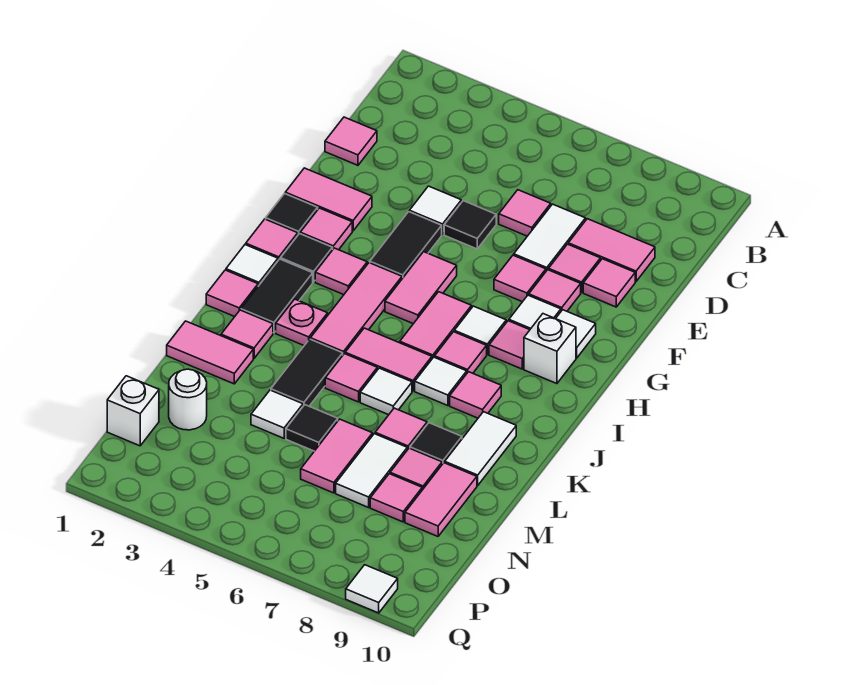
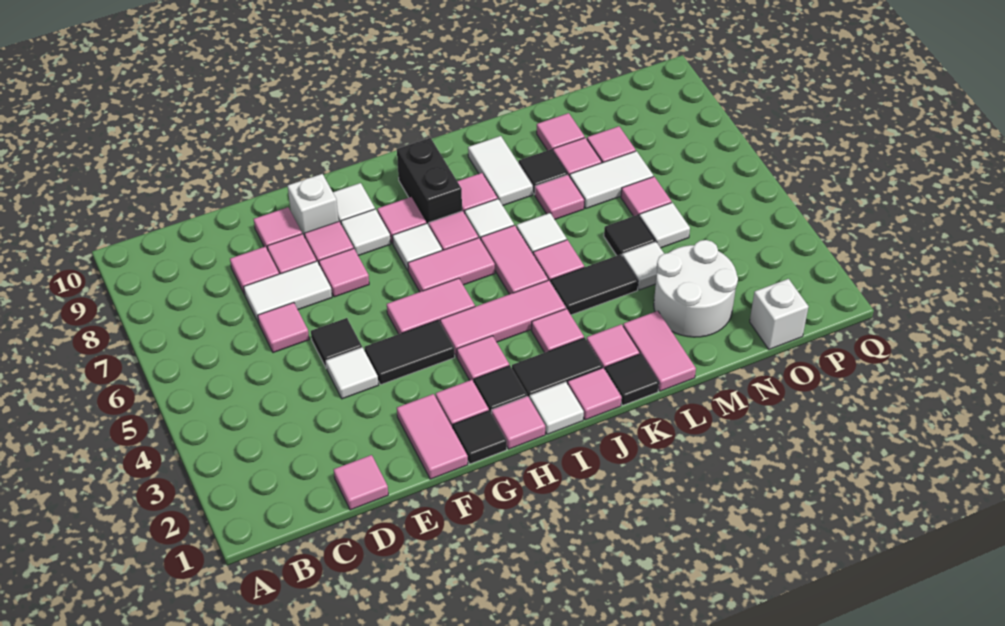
pink tile D8:D9 level 1 -> pink tile D8 level 1
white brick H9 level 1 -> white brick F9 level 1
none -> black brick I8:I9 level 1
pink plate J3 level 1 -> pink tile J3 level 1
none -> black tile K1 level 1
white tile K9:L9 level 1 -> white tile K8:K9 level 1
pink tile M6:N6 level 1 -> pink tile N6 level 1
pink tile M9:N9 level 1 -> pink tile M9 level 1
white round brick N2 level 1 -> white round brick M2:N3 level 1
white tile Q9 level 1 -> white tile N5 level 1

